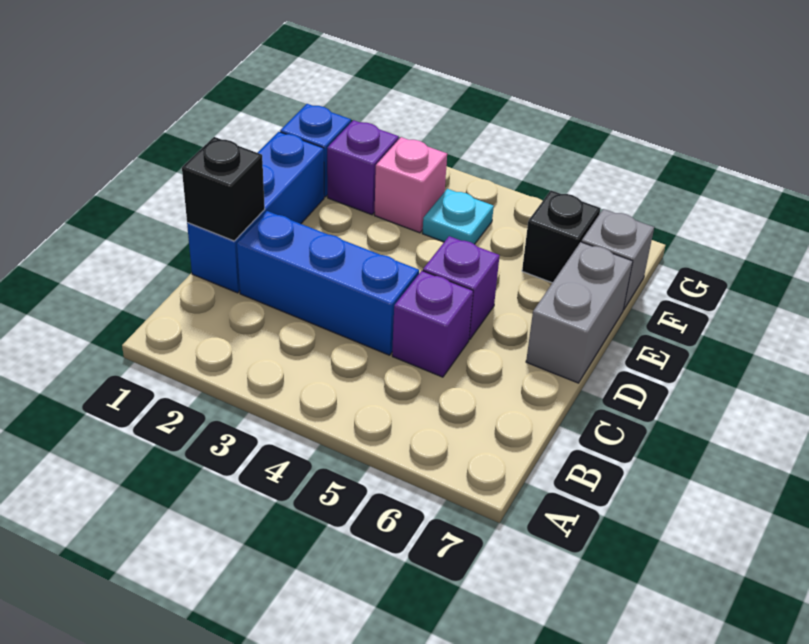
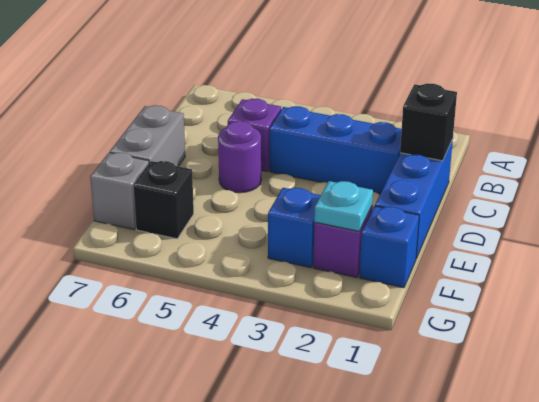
purple brick D5 level 1 -> purple round brick D5 level 1
pink brick F3 level 1 -> blue brick F3 level 1
cyan plate F4 level 1 -> cyan plate F2 level 2

